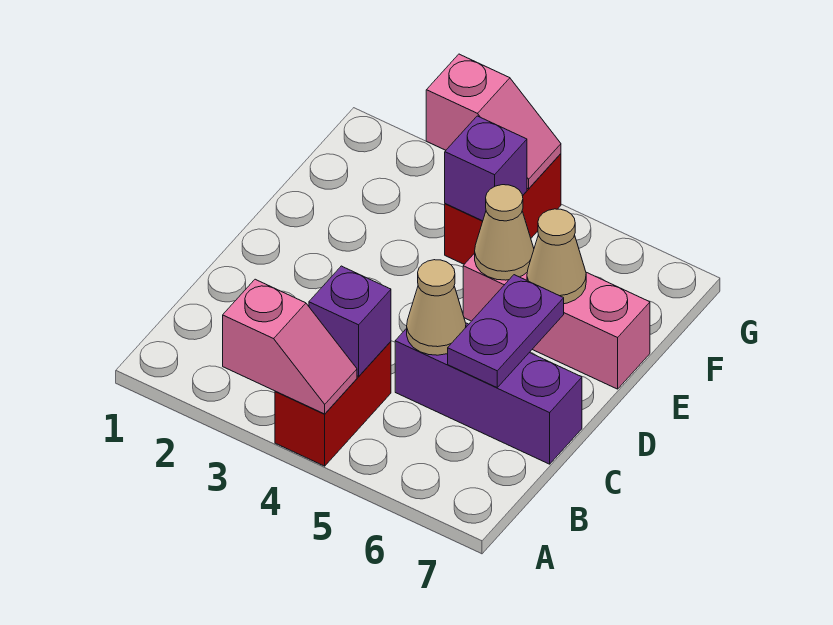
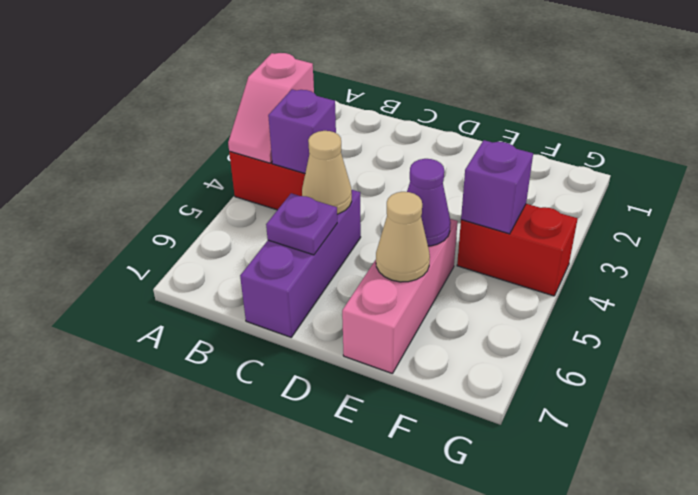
purple plate C6:D6 level 2 -> purple plate C6 level 2
tan cone E5 level 2 -> purple cone E5 level 2
pink slope G3:G4 level 2 top 3 -> none

